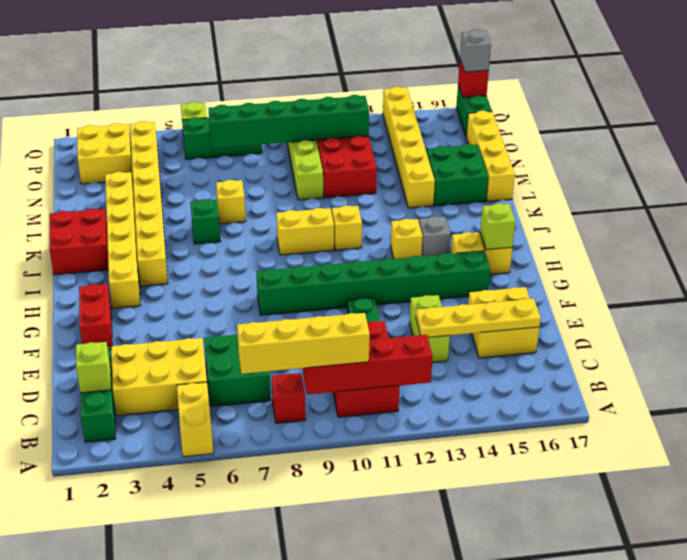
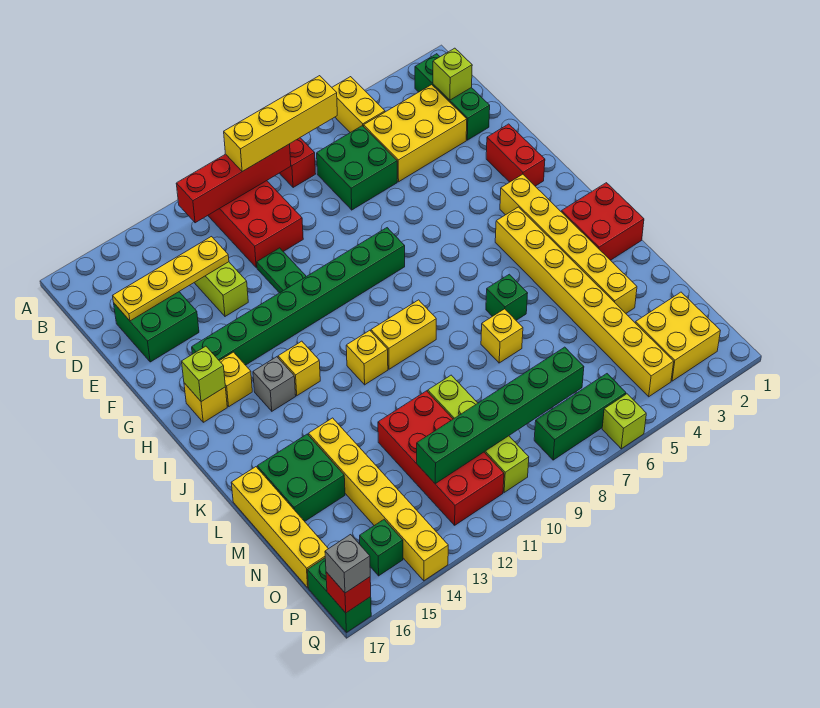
yellow brick D15:E16 level 1 -> green brick D15:E16 level 1
none -> green brick P15 level 1

